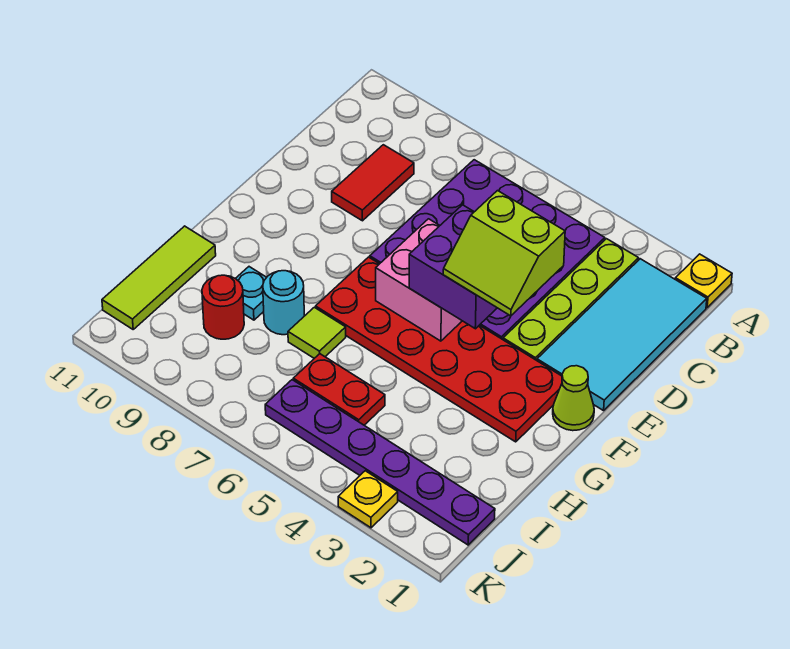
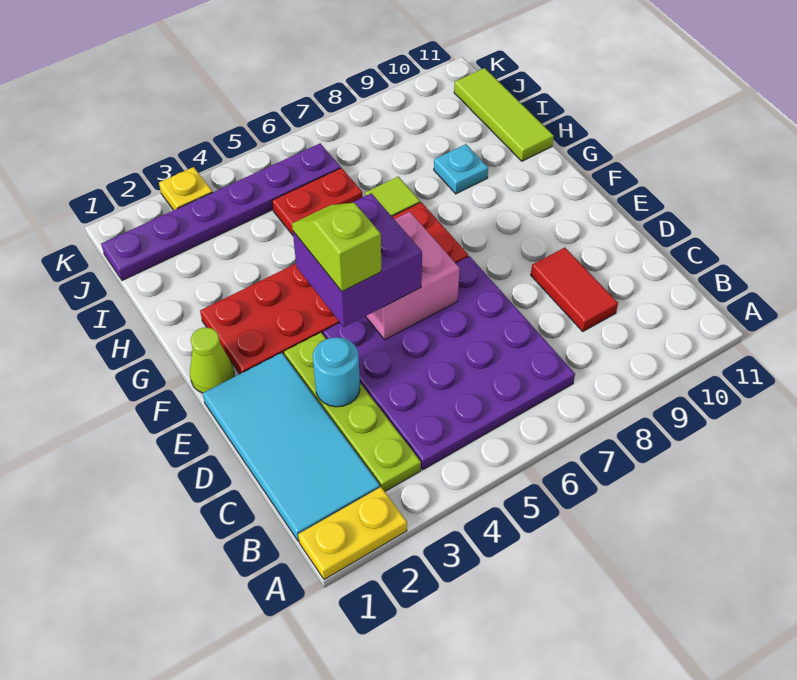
yellow plate A1 level 1 -> yellow plate A1:A2 level 1
lime slope E3:F4 level 4 top E -> lime slope E4:F4 level 4 top E
cyan round brick H8 level 1 -> cyan round brick D3 level 2
red round brick I9 level 1 -> none

